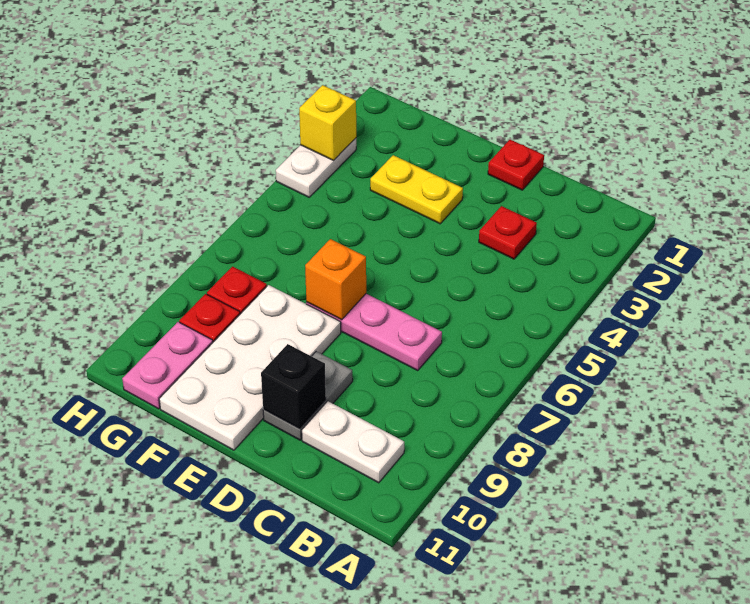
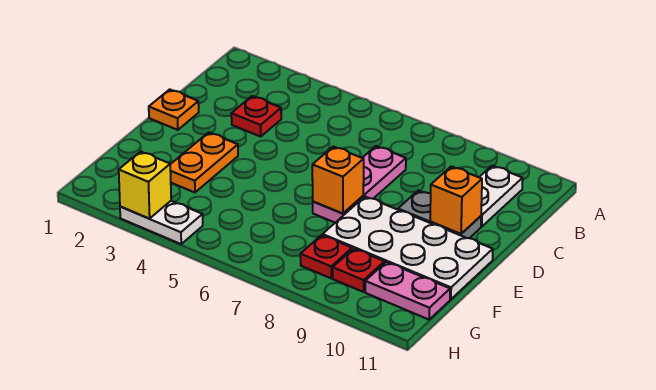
red plate D1 level 1 -> orange plate D1 level 1
black brick D10 level 2 -> orange brick D10 level 2
yellow plate E3:F3 level 1 -> orange plate E3:F3 level 1

